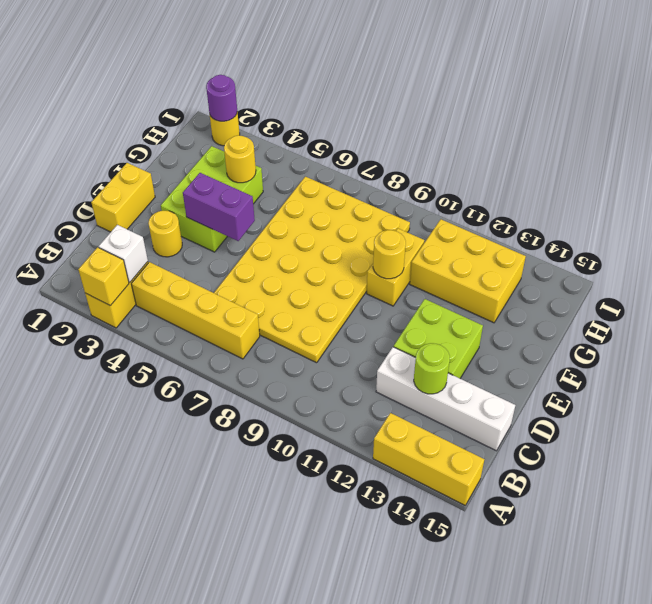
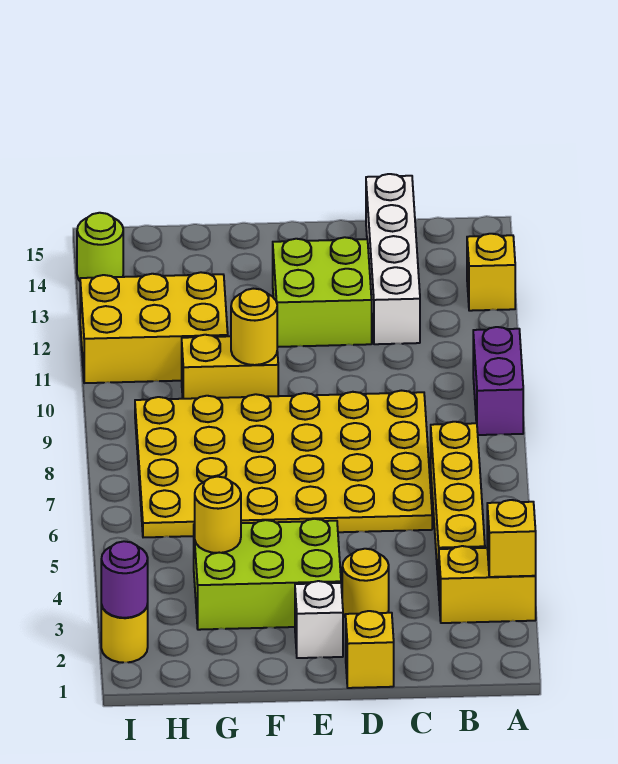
yellow brick A13:A15 level 1 -> yellow brick A13 level 1
white brick B3 level 2 -> white brick E2 level 1
lime round brick C13 level 2 -> lime round brick I14 level 1
yellow brick D1:E1 level 1 -> yellow brick D1 level 1
purple brick E4:E5 level 2 -> purple brick A9:A10 level 1
yellow brick G11:H13 level 1 -> yellow brick G11:I12 level 1

